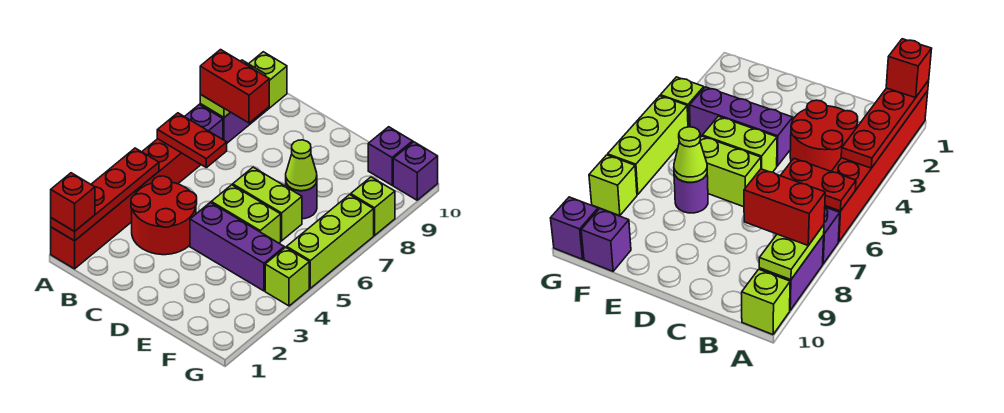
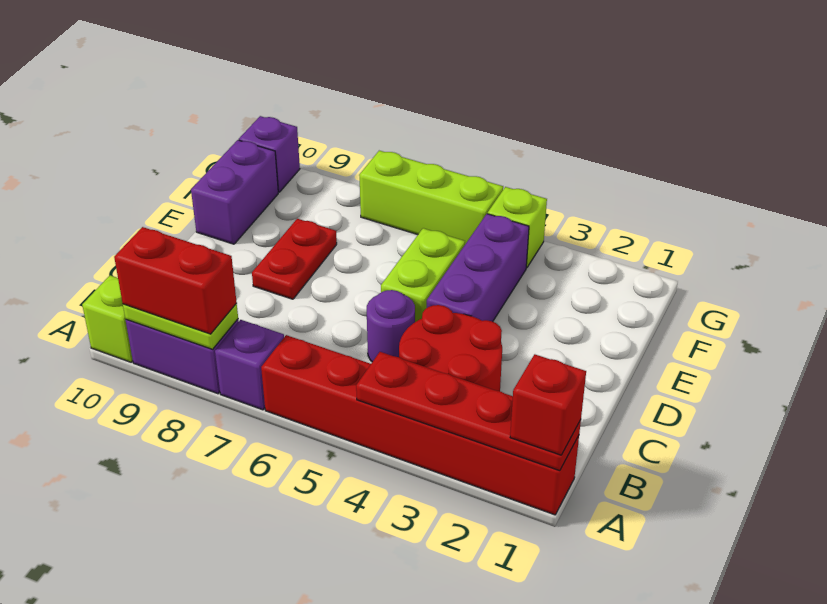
red plate A6:B6 level 2 -> red plate D8:E8 level 1
red brick A8:B8 level 3 -> red brick A8:A9 level 3
lime brick D6:E6 level 1 -> none
purple round brick E7 level 1 -> purple round brick C5 level 1
lime cone E7 level 2 -> none
purple brick F10 level 1 -> purple brick E10:F10 level 1
lime brick G8 level 1 -> none

